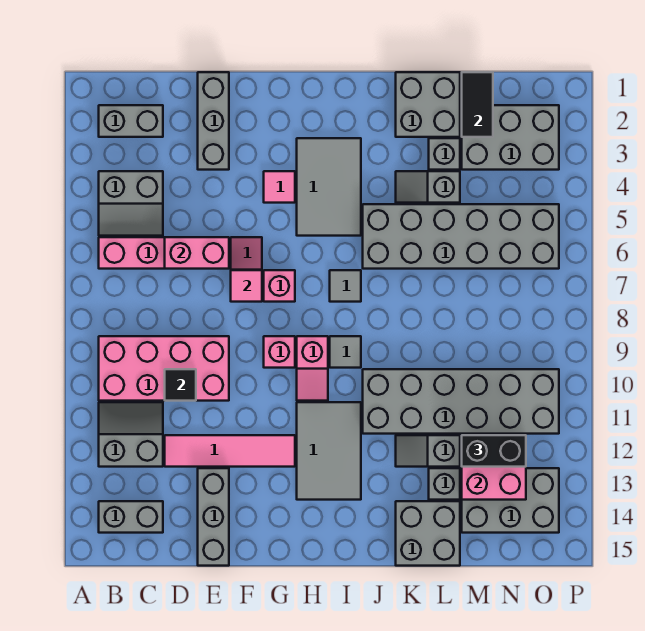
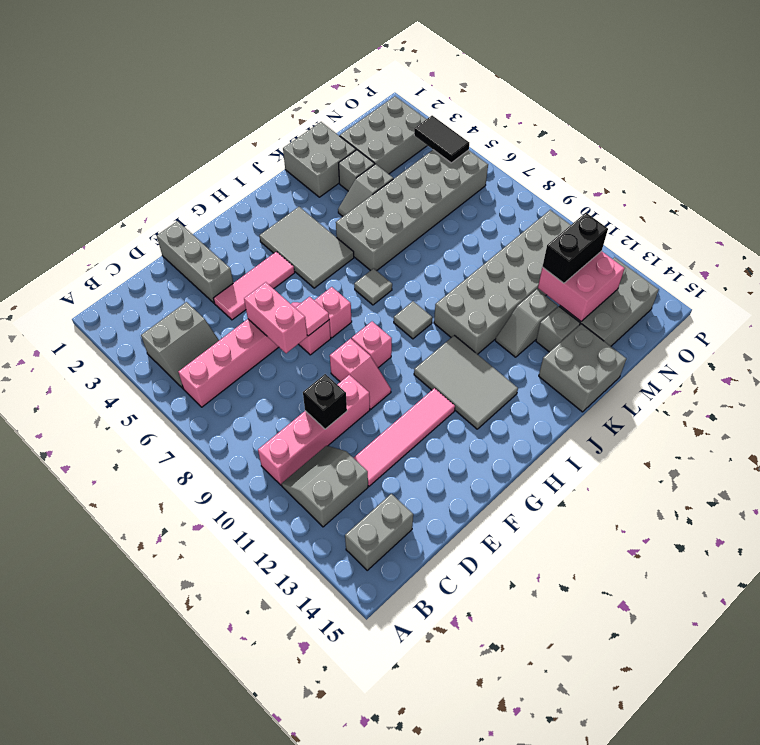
grey brick B2:C2 level 1 -> none
pink brick B9:E10 level 1 -> pink brick B10:E10 level 1
pink brick D6:E6 level 2 -> pink brick E6:E7 level 2
black tile D10 level 2 -> black brick D10 level 2
grey brick E13:E15 level 1 -> none
pink tile G4 level 1 -> pink tile E4:G4 level 1
pink slope H9:H10 level 1 top 9 -> pink slope F9:F10 level 1 top 9
black tile M1:M2 level 2 -> black tile O4:O5 level 2

